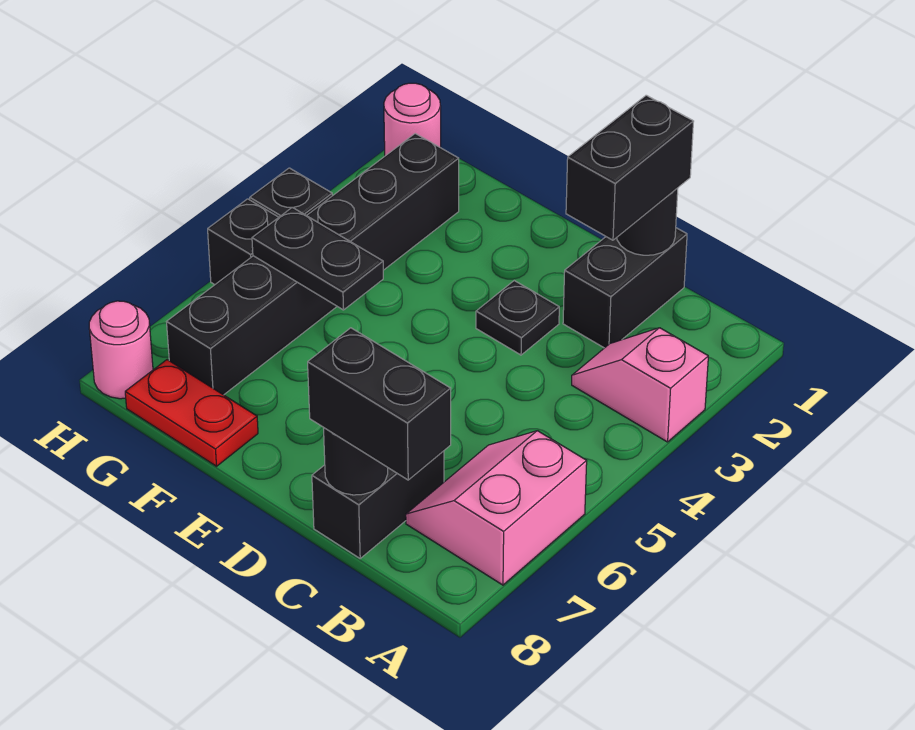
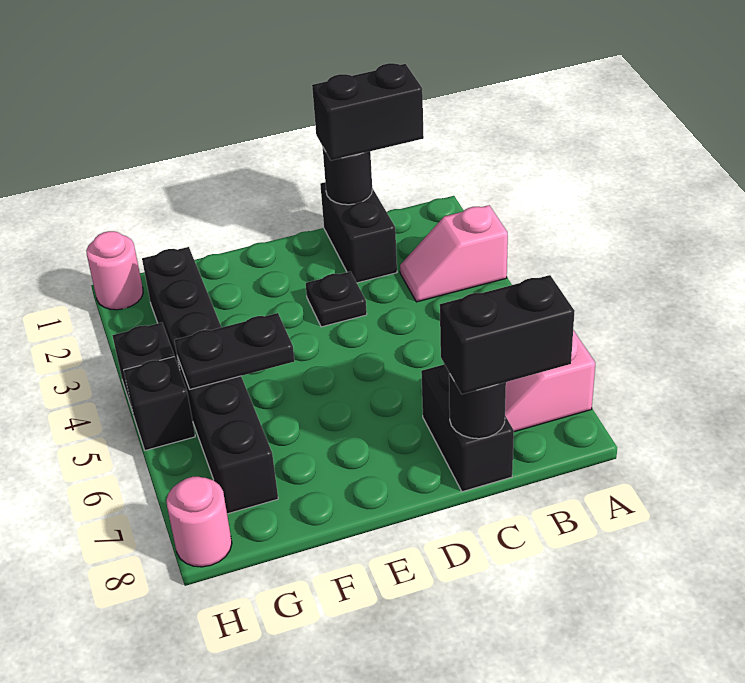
black brick C1:C2 level 3 -> black brick B1:C1 level 3
red plate F8:G8 level 1 -> none

